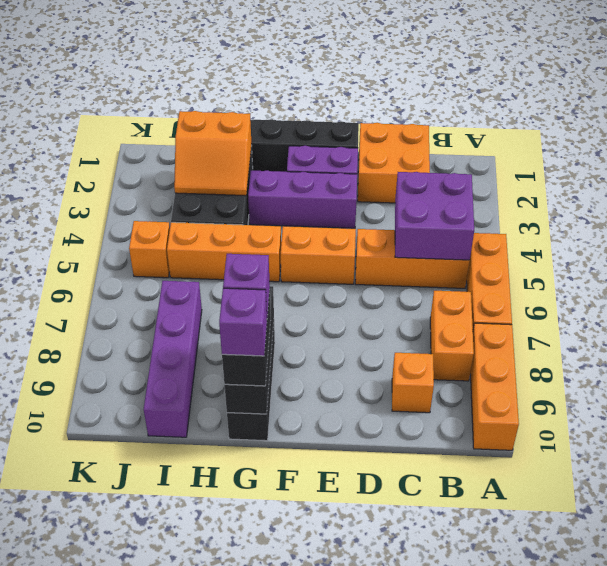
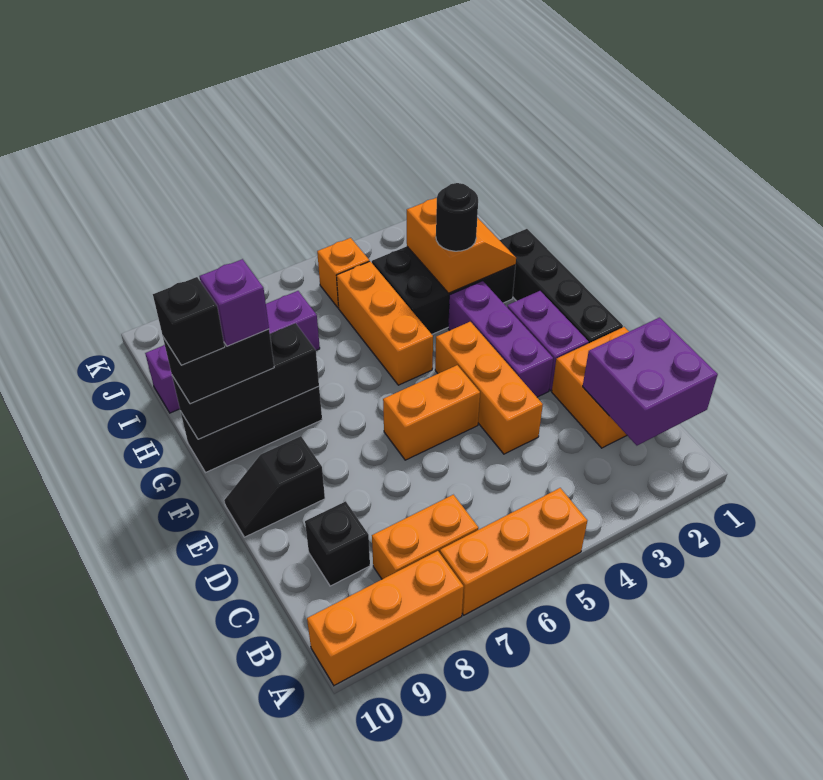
purple brick B4:C5 level 2 -> purple brick B1:C2 level 2
orange brick B5:D5 level 1 -> orange brick D4:F4 level 1
orange brick C9 level 1 -> black brick C9 level 1
orange brick E5:F5 level 1 -> orange brick E5:E6 level 1
none -> black slope E9:E10 level 1 top 9
purple brick G10 level 4 -> black brick G10 level 4
orange slope H2:I3 level 2 top 2 -> orange slope H2:I3 level 2 top 3
none -> black round brick H3 level 3

